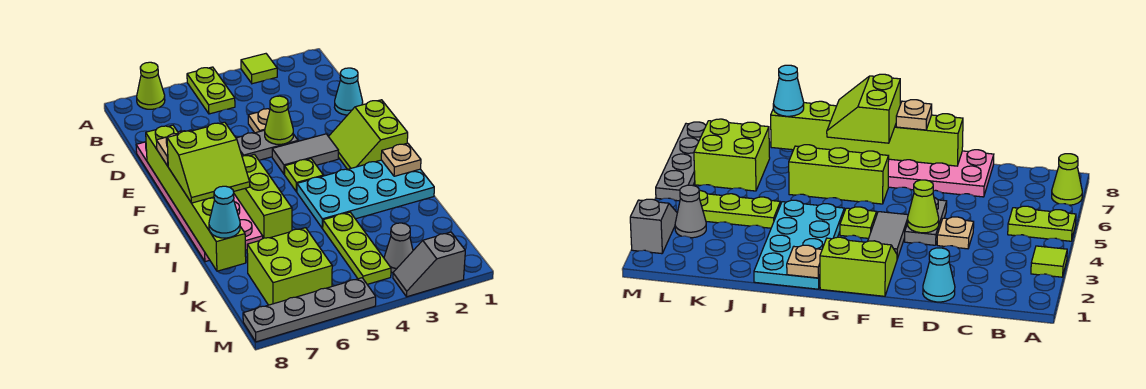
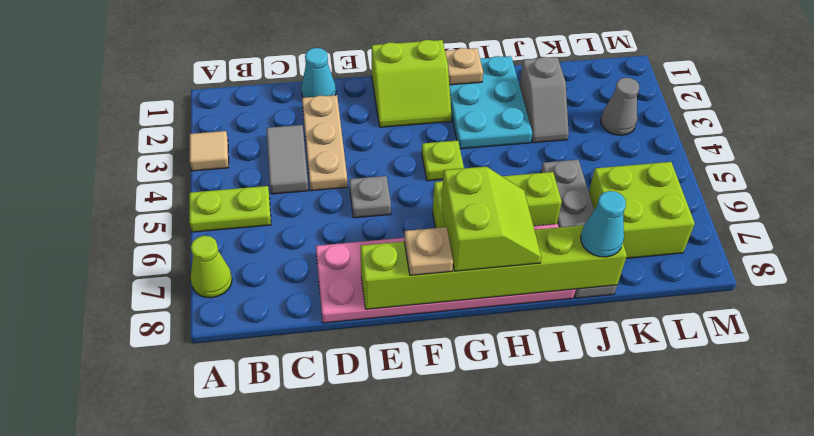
lime tile A3 level 1 -> tan tile A3 level 1
tan plate D4 level 1 -> tan plate D2:D4 level 1
grey plate E4:E5 level 1 -> grey plate E5 level 1
lime cone E4 level 2 -> none
grey tile F3:F4 level 1 -> grey tile C3:C4 level 1
cyan plate H1:I4 level 1 -> cyan plate H1:I3 level 1
lime plate J4:L4 level 1 -> none
grey slope M2:M3 level 1 top 2 -> grey slope J2:J3 level 1 top 2
grey plate M5:M8 level 1 -> grey plate J5:J8 level 1

